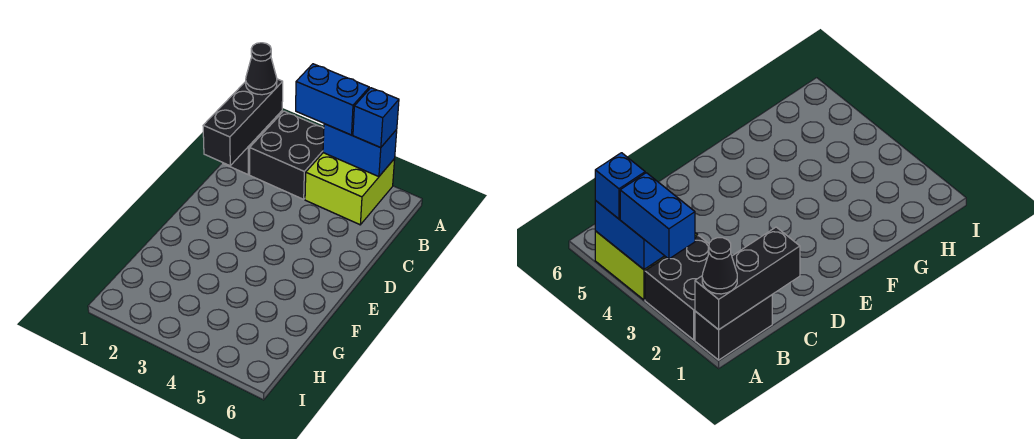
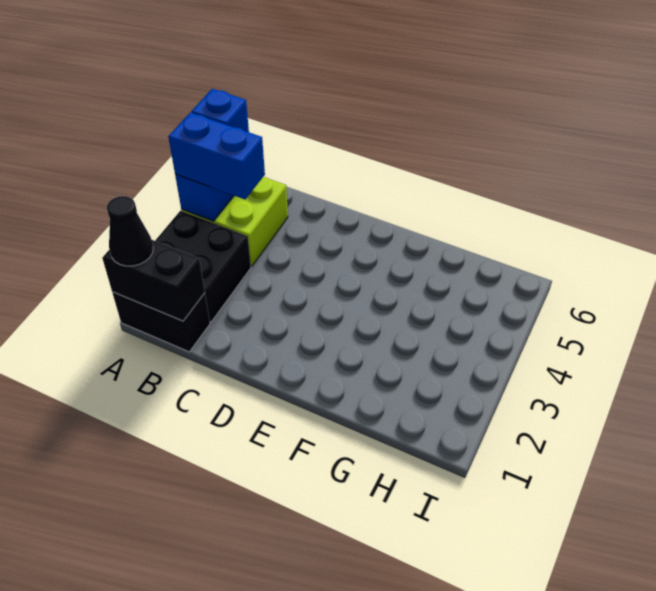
black brick A1:C1 level 2 -> black brick A1:B1 level 2
blue brick A3:A4 level 3 -> blue brick A4:B4 level 3

